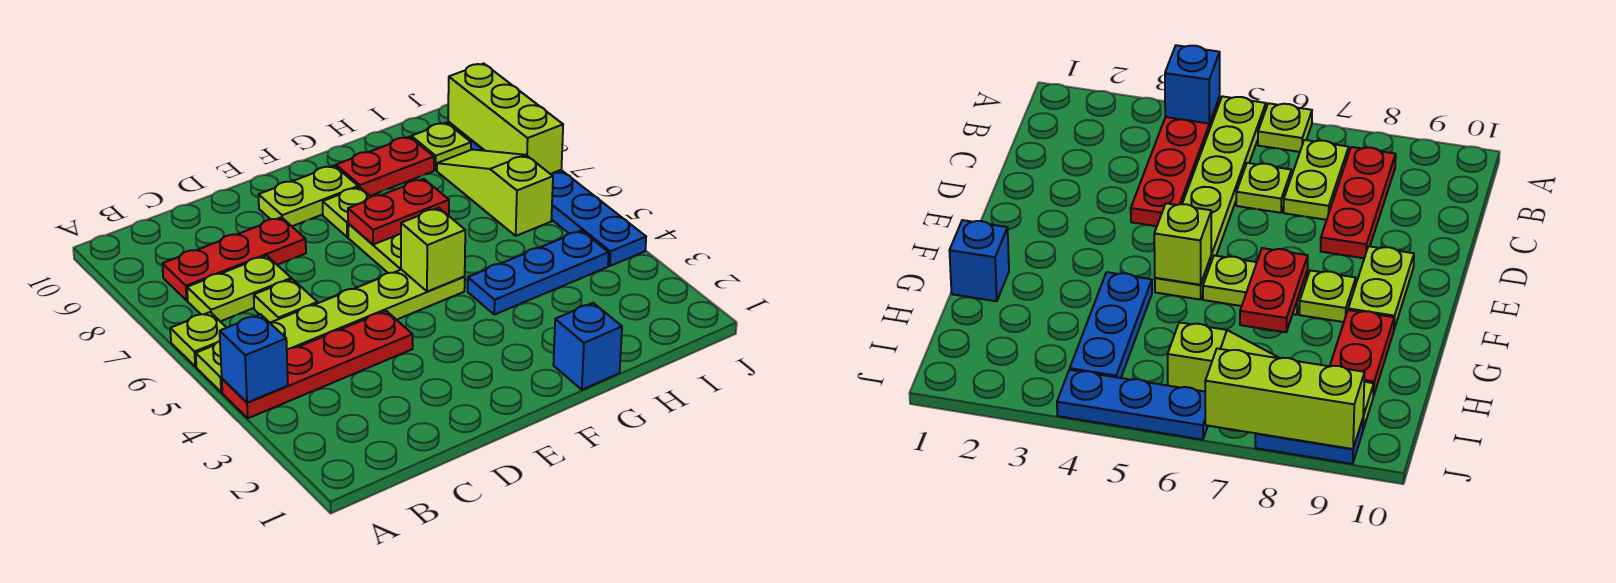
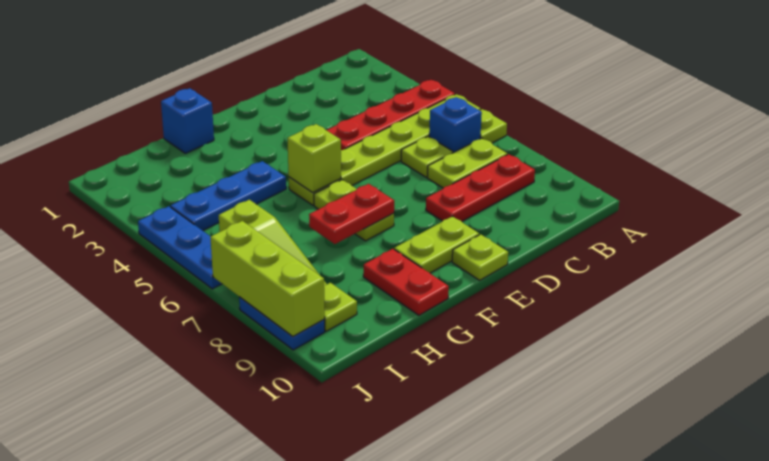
blue brick A4 level 2 -> blue brick B6 level 1
lime plate F8 level 1 -> lime plate E10 level 1
red plate G9:H9 level 1 -> red plate G9:G10 level 1

